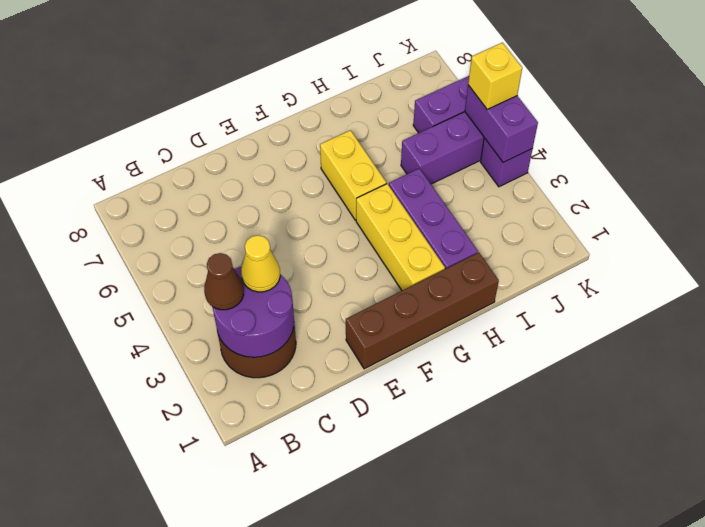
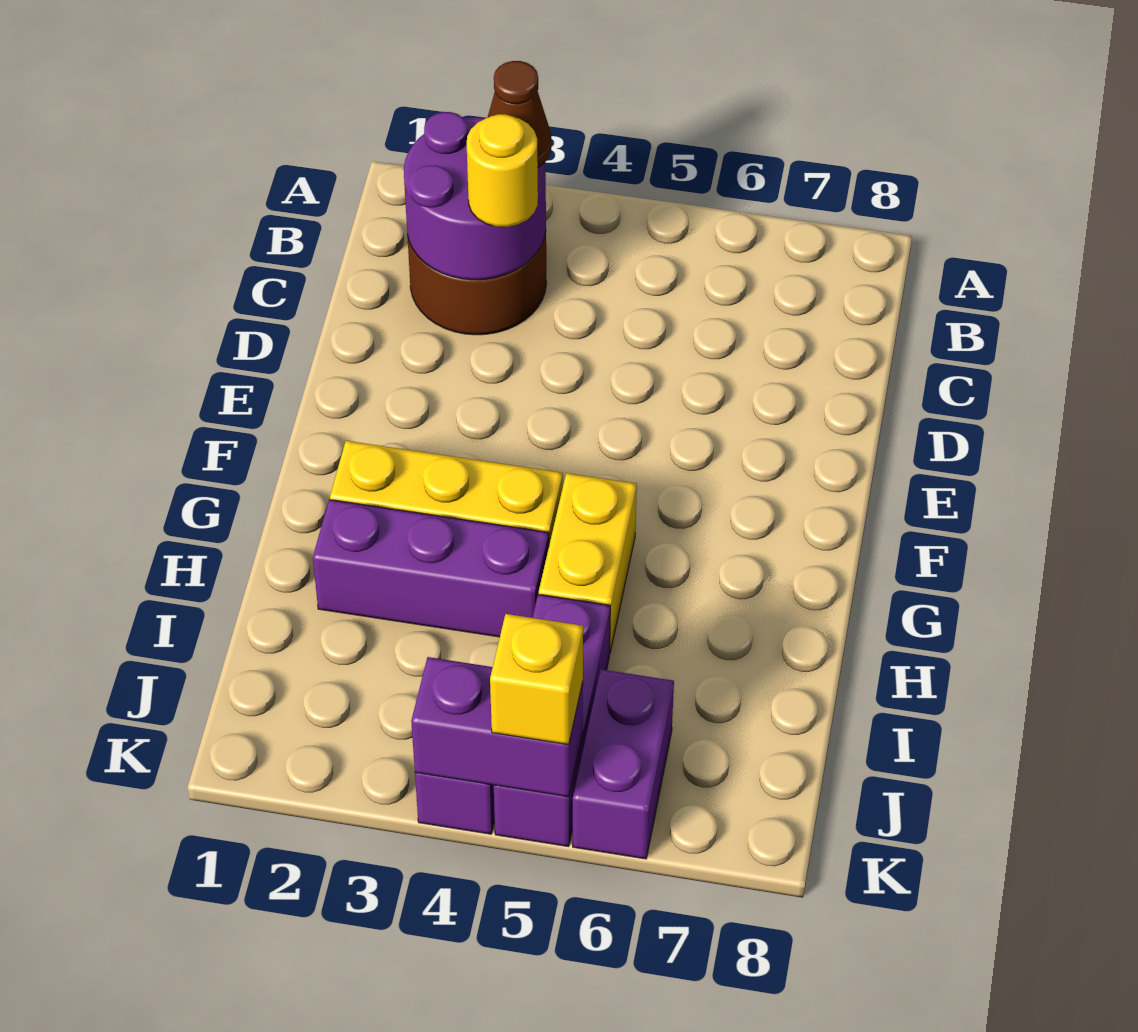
yellow cone C3 level 3 -> yellow round brick C3 level 3
brown brick E1:H1 level 1 -> none
yellow brick G5:G6 level 1 -> yellow brick G5:H5 level 1

